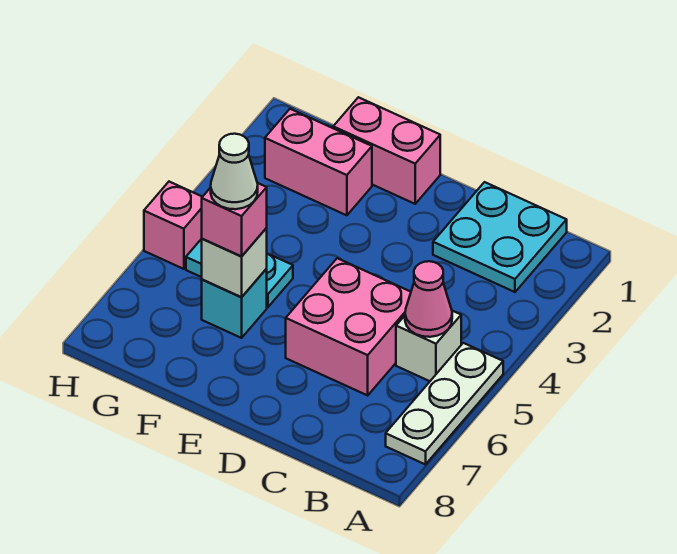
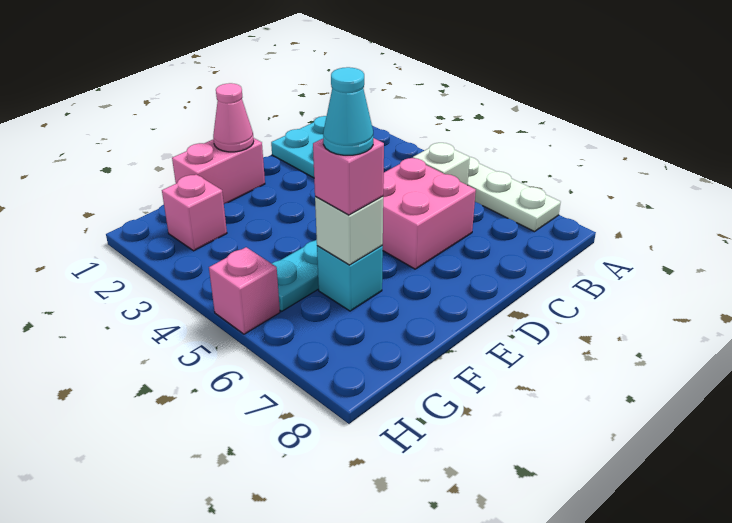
pink cone B5 level 2 -> pink cone E1 level 2
pink brick F2:G2 level 1 -> pink brick G2 level 1
white cone F6 level 4 -> cyan cone F6 level 4

